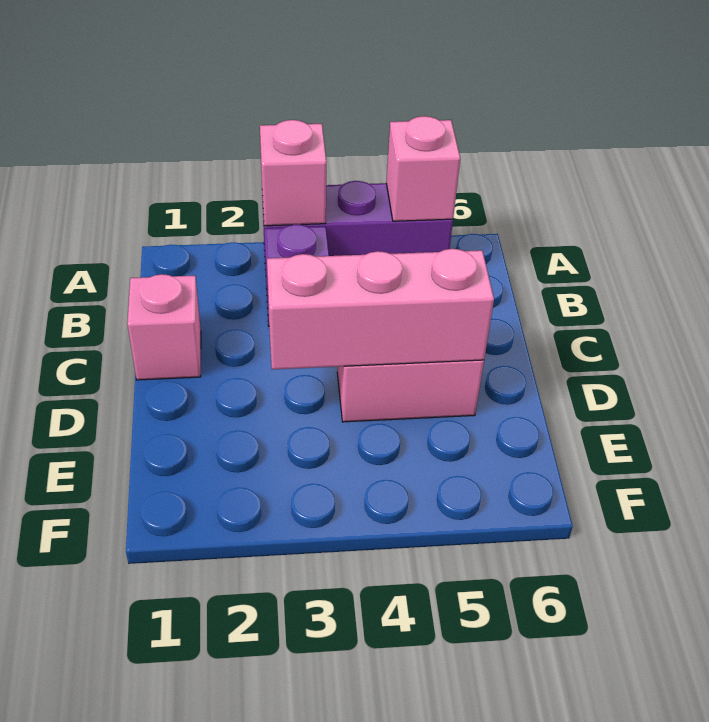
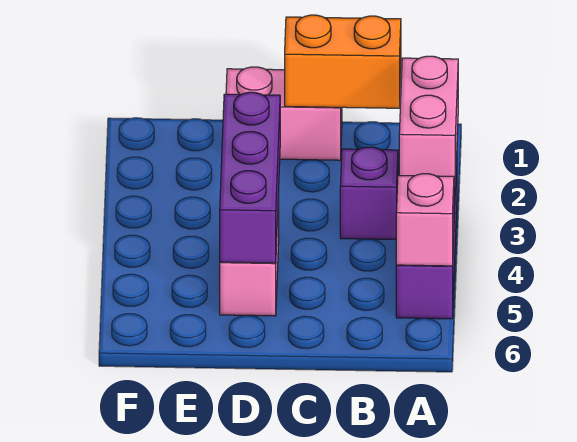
pink brick A3 level 2 -> pink brick A2:A3 level 2
none -> orange brick B1:C1 level 2
pink brick C1 level 1 -> pink brick C1:D1 level 1
pink brick D3:D5 level 2 -> purple brick D3:D5 level 2

